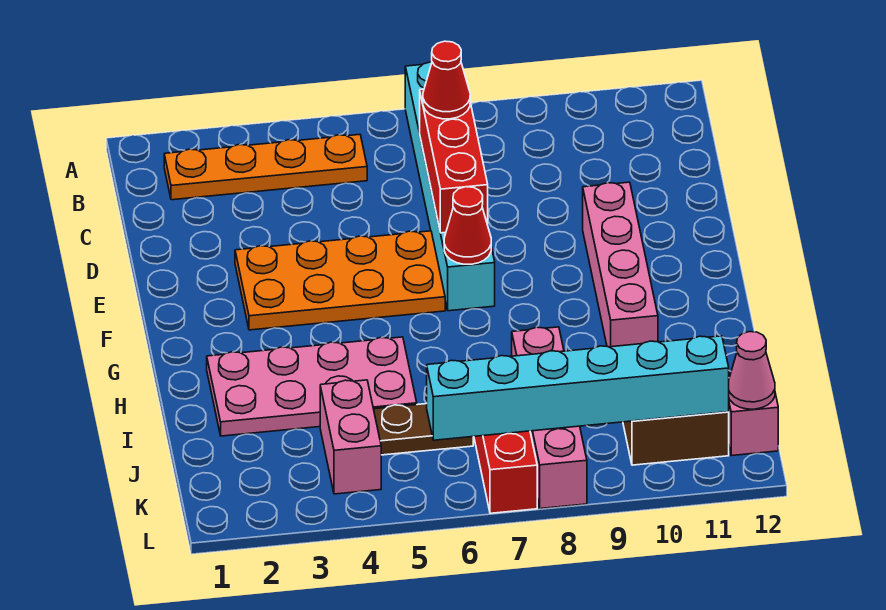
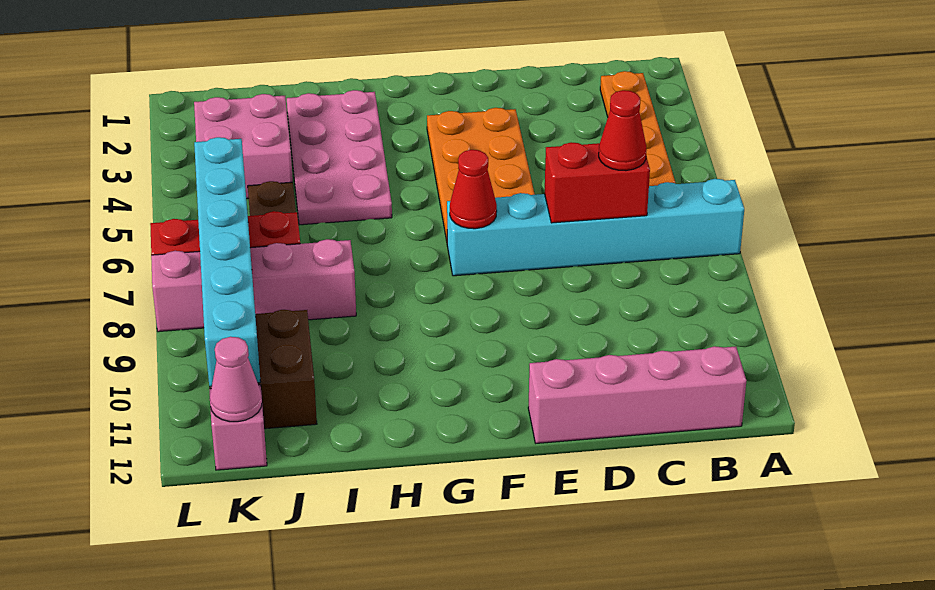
red brick C7:E7 level 2 -> red brick C7:D7 level 2
pink brick E10:H10 level 1 -> pink brick B12:E12 level 1
pink brick J4:K4 level 1 -> pink brick J3:K4 level 1

